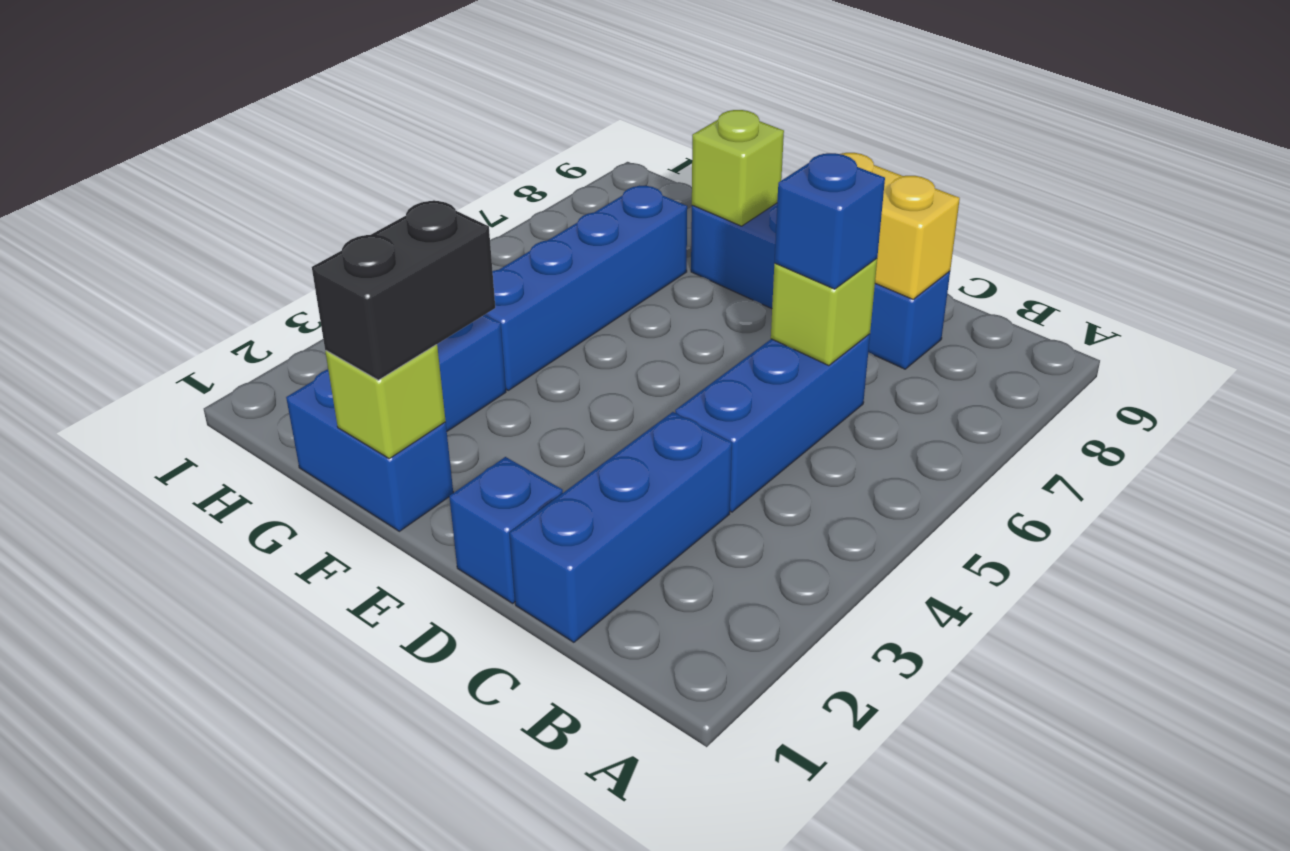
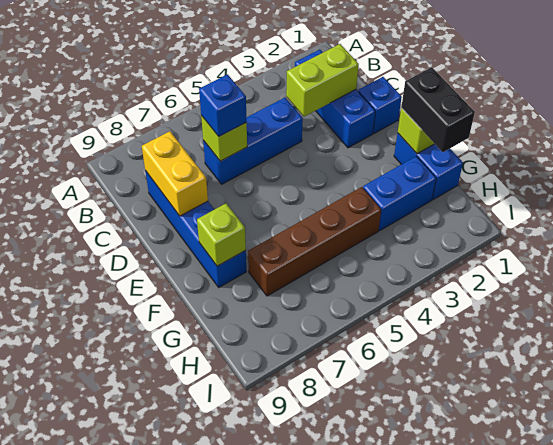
blue brick C1:C3 level 1 -> blue brick B2:D2 level 1
none -> lime brick C2:C3 level 2
black brick F1:F2 level 3 -> black brick F1:G1 level 3
blue brick G4:G7 level 1 -> brown brick G4:G7 level 1

